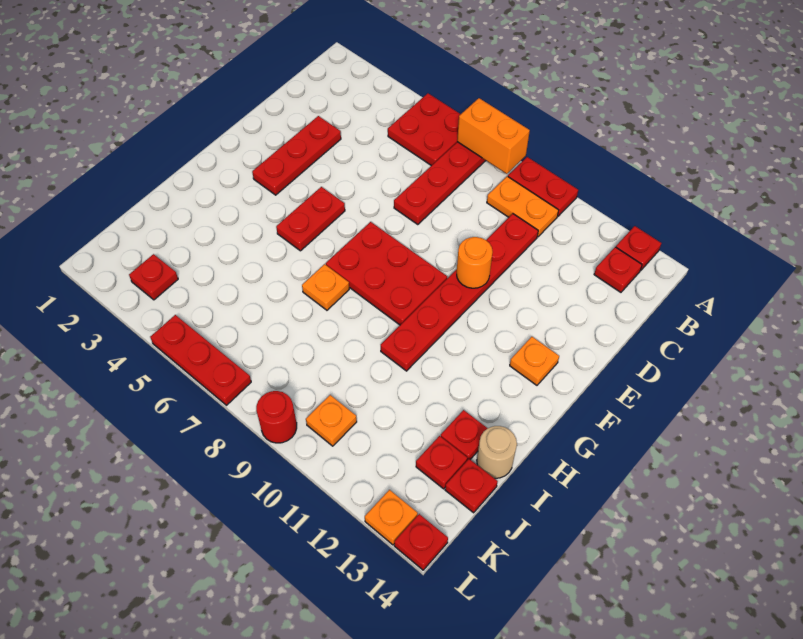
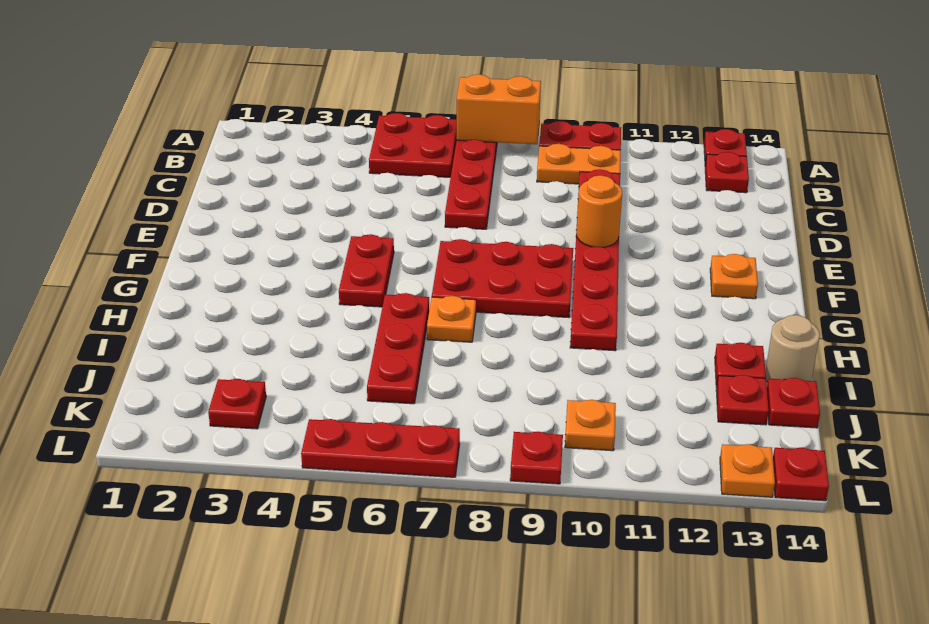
red plate D3:F3 level 1 -> red plate H6:J6 level 1
red round brick L9 level 1 -> red plate L9 level 1

